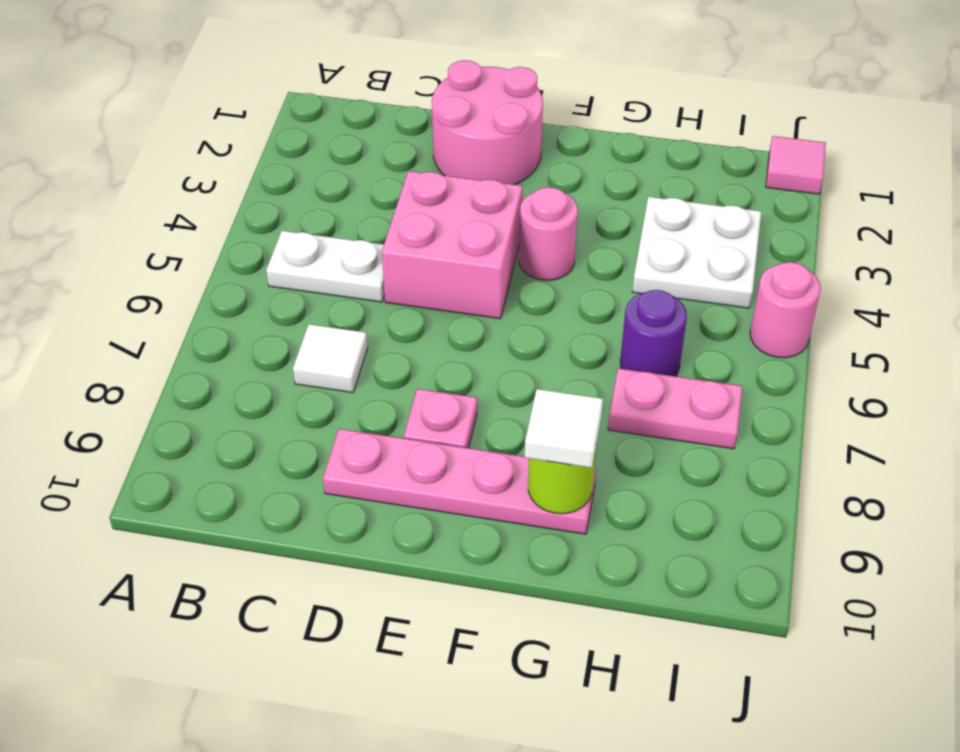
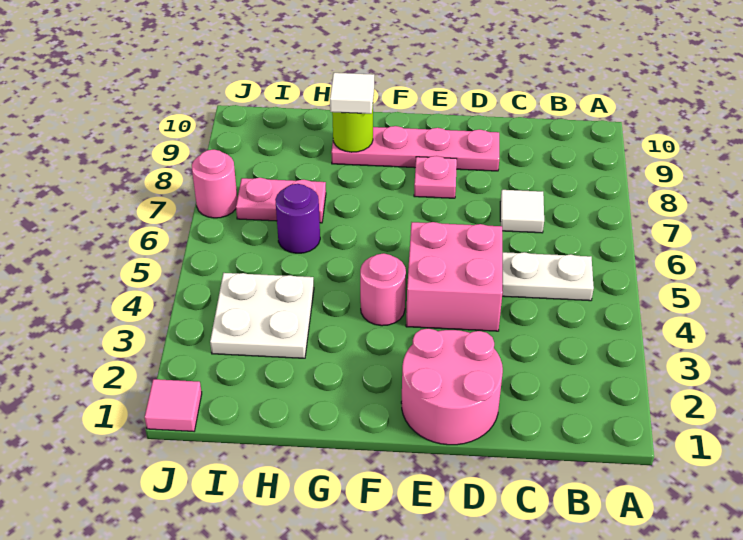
pink round brick J5 level 1 -> pink round brick J7 level 1

